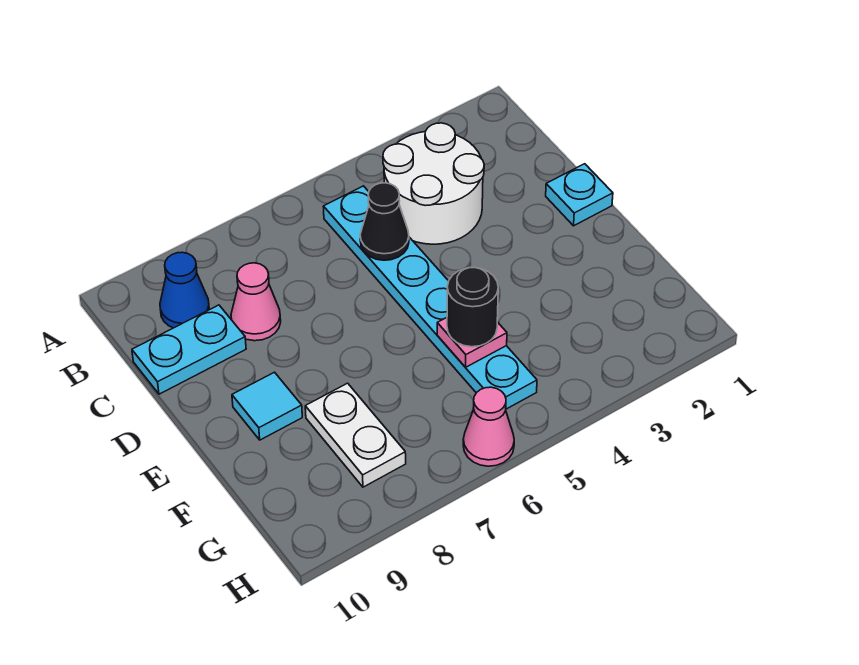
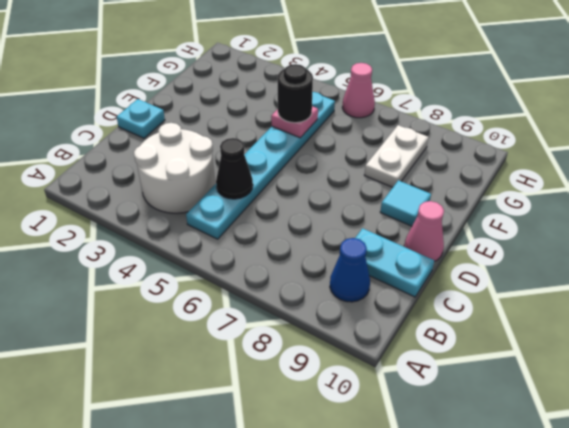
pink cone C8 level 1 -> pink cone D10 level 1

